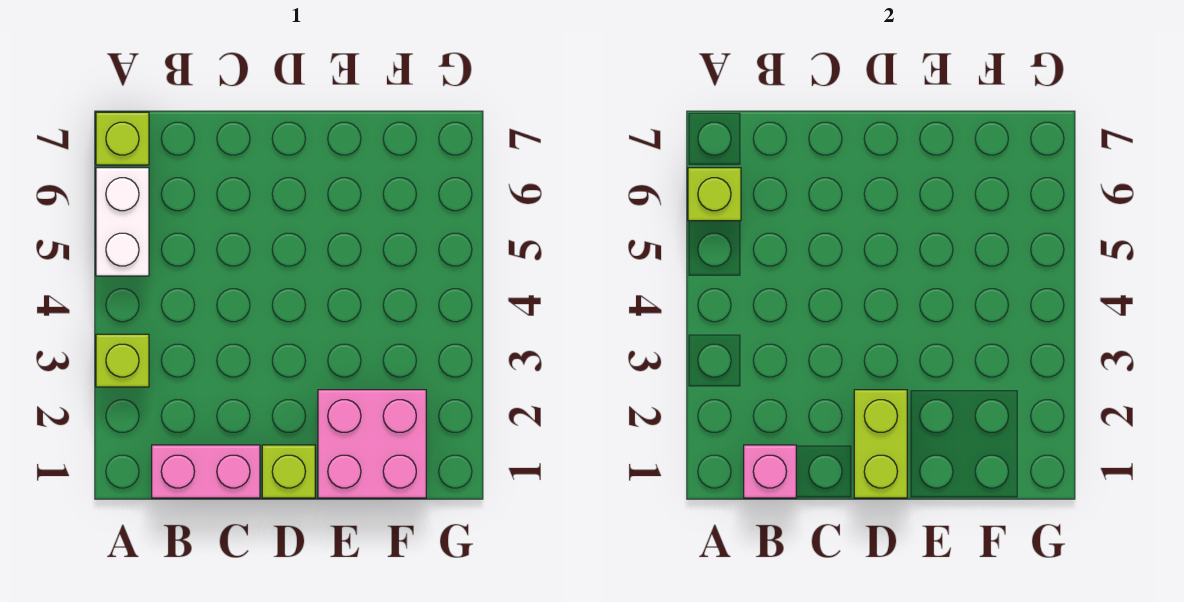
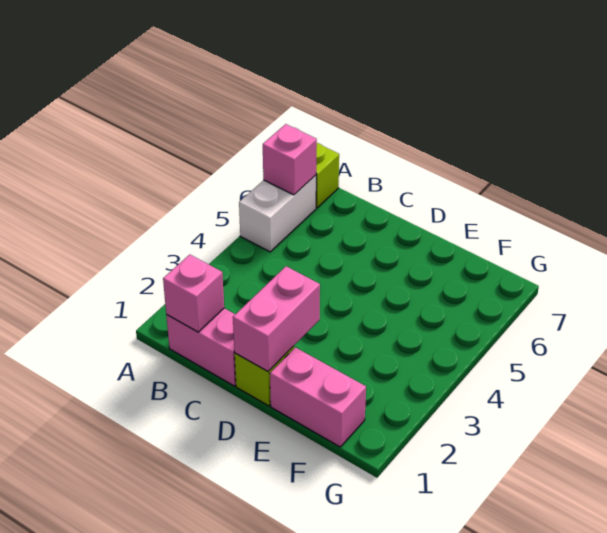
lime brick A3 level 1 -> none
lime brick A6 level 2 -> pink brick A6 level 2
lime brick D1:D2 level 2 -> pink brick D1:D2 level 2
pink brick E1:F2 level 1 -> pink brick E1:F1 level 1

